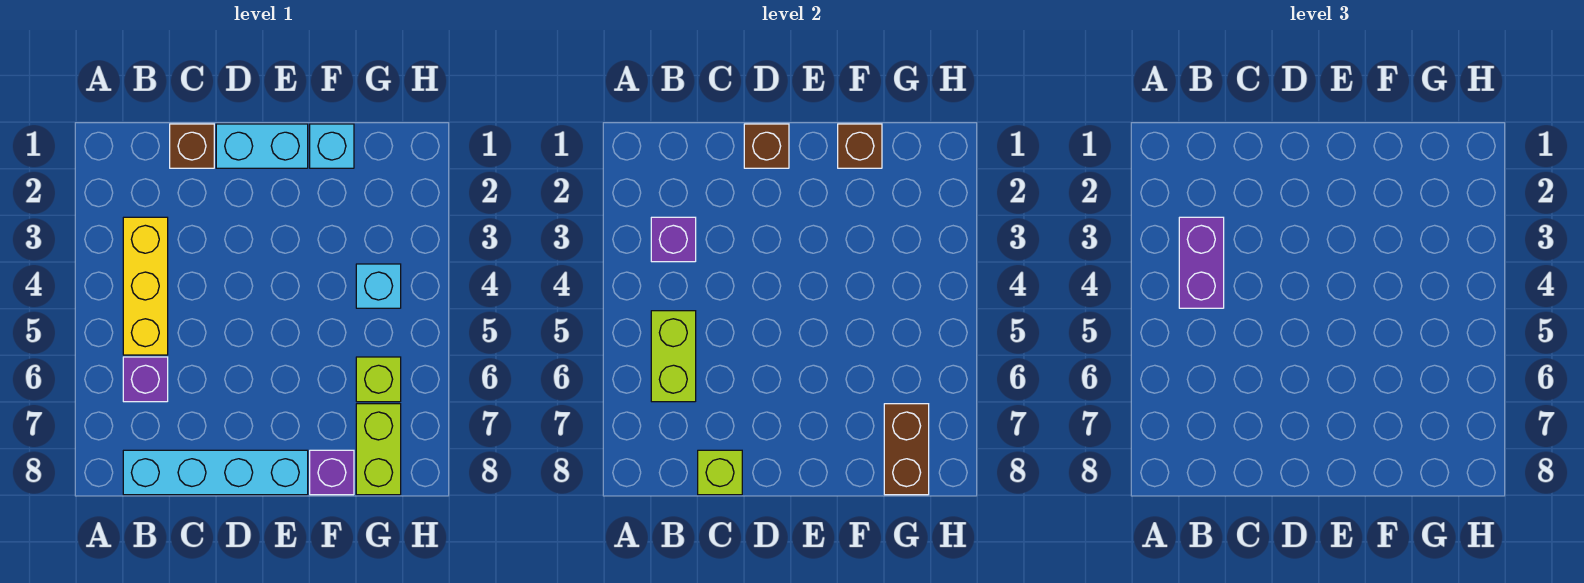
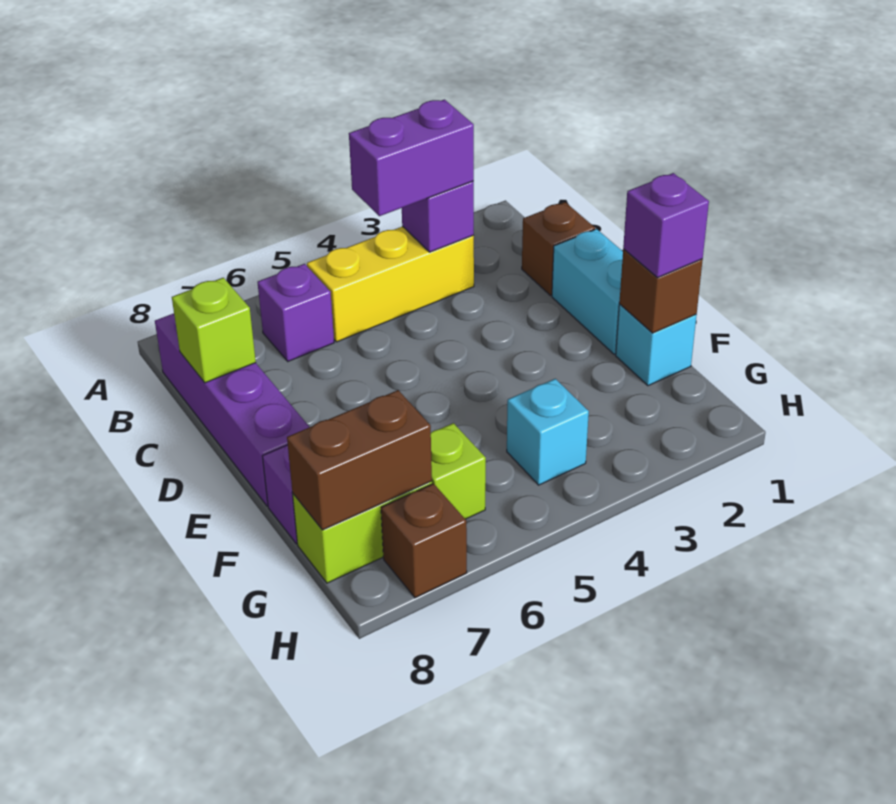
lime brick B5:B6 level 2 -> none
cyan brick B8:E8 level 1 -> purple brick B8:E8 level 1
brown brick D1 level 2 -> brown brick H7 level 1
none -> purple brick F1 level 3

